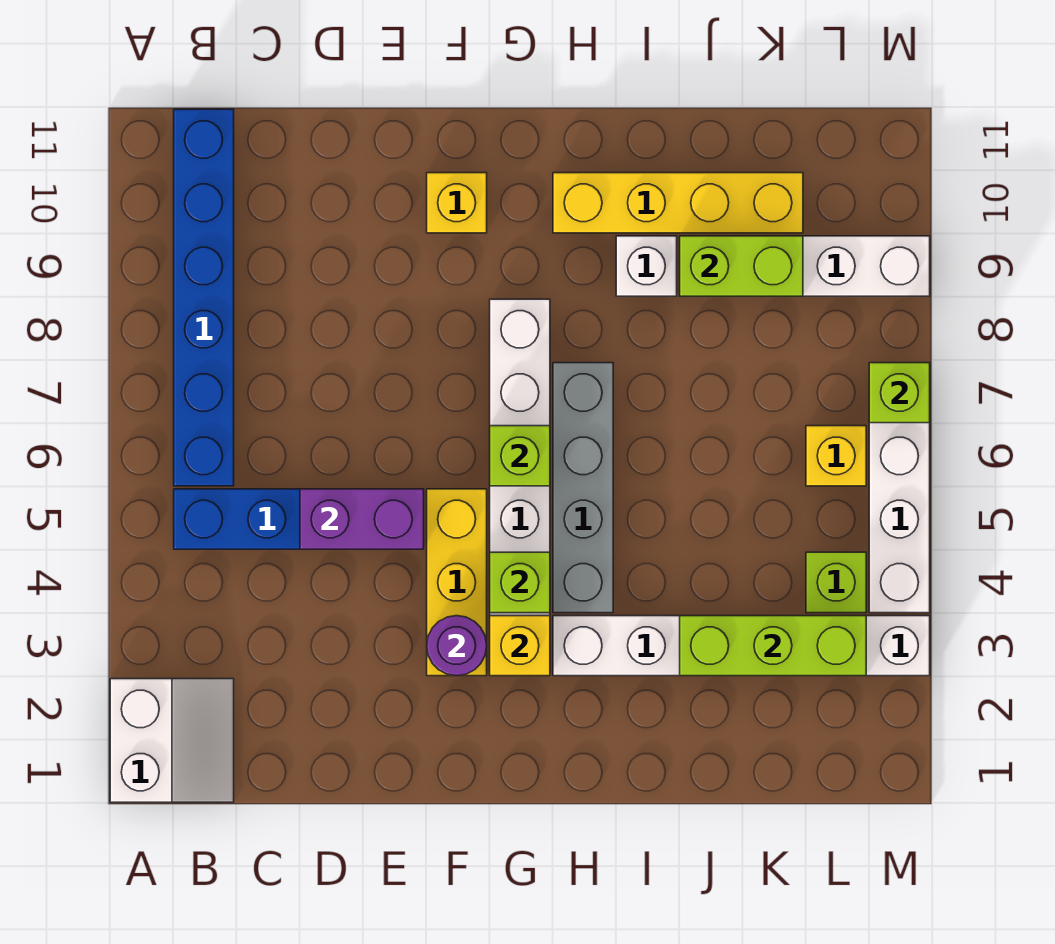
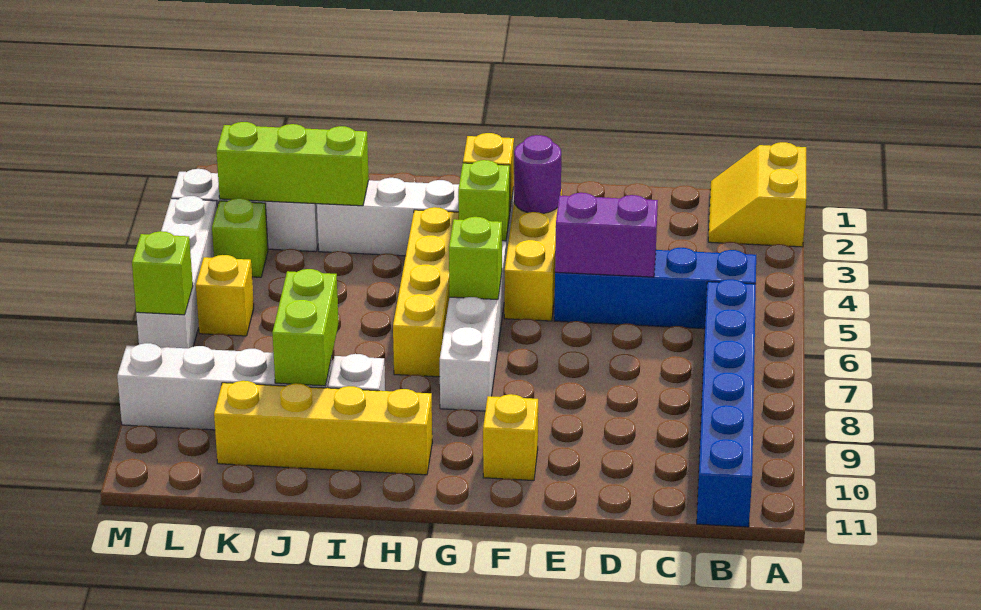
white slope A1:B2 level 1 top A -> yellow slope A1:B2 level 1 top A
grey brick H4:H7 level 1 -> yellow brick H4:H7 level 1
lime brick J9:K9 level 2 -> lime brick J8:J9 level 2

